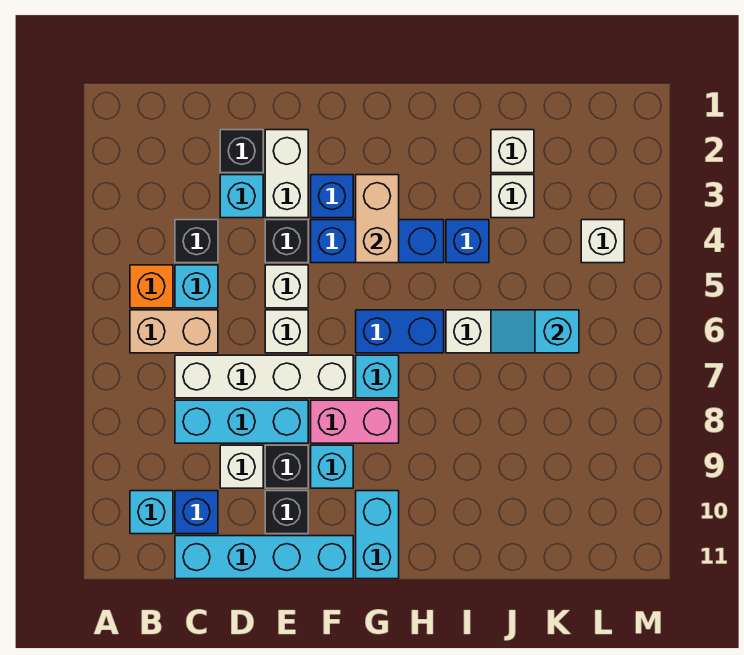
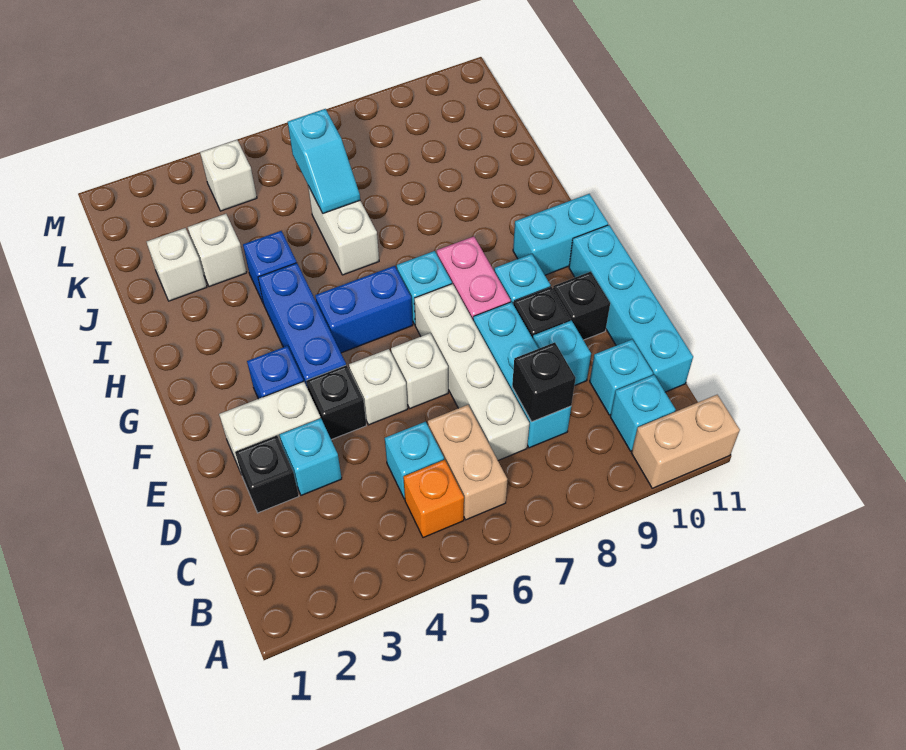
black brick C4 level 1 -> black brick C8 level 2
blue brick C10 level 1 -> cyan brick C10 level 1
white brick D9 level 1 -> cyan brick D9 level 1
tan brick G3:G4 level 2 -> tan brick A10:A11 level 1
blue brick G6:H6 level 1 -> blue brick G5:G6 level 1

